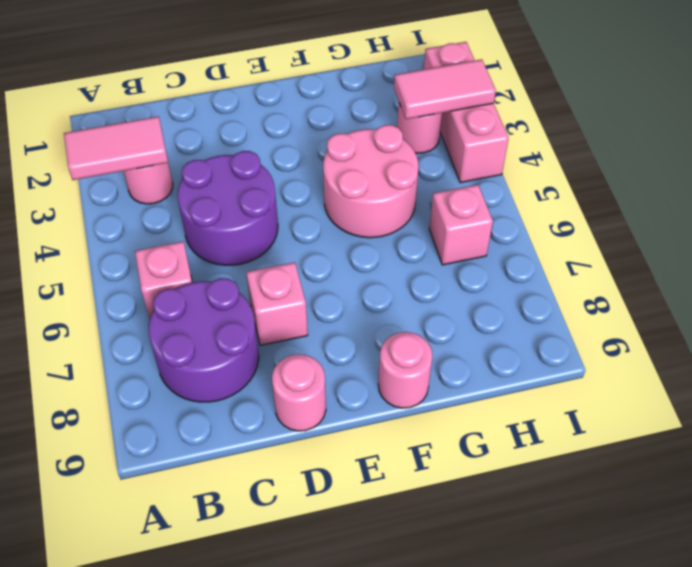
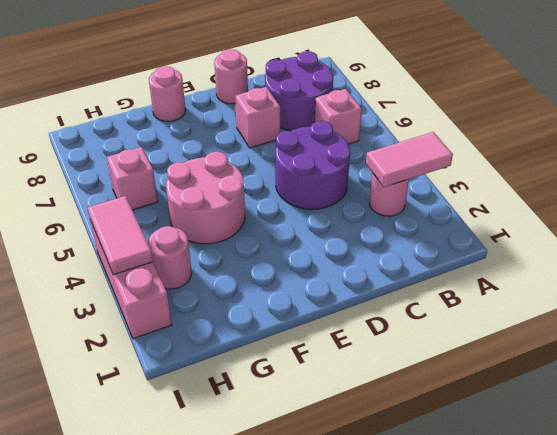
pink tile H3:I3 level 2 -> pink tile I3:I4 level 2

